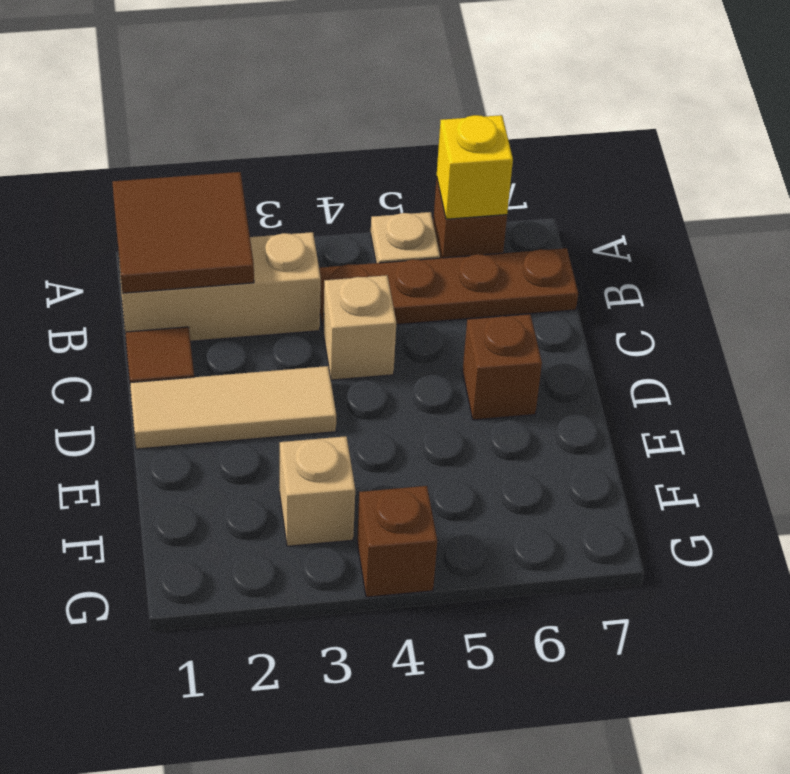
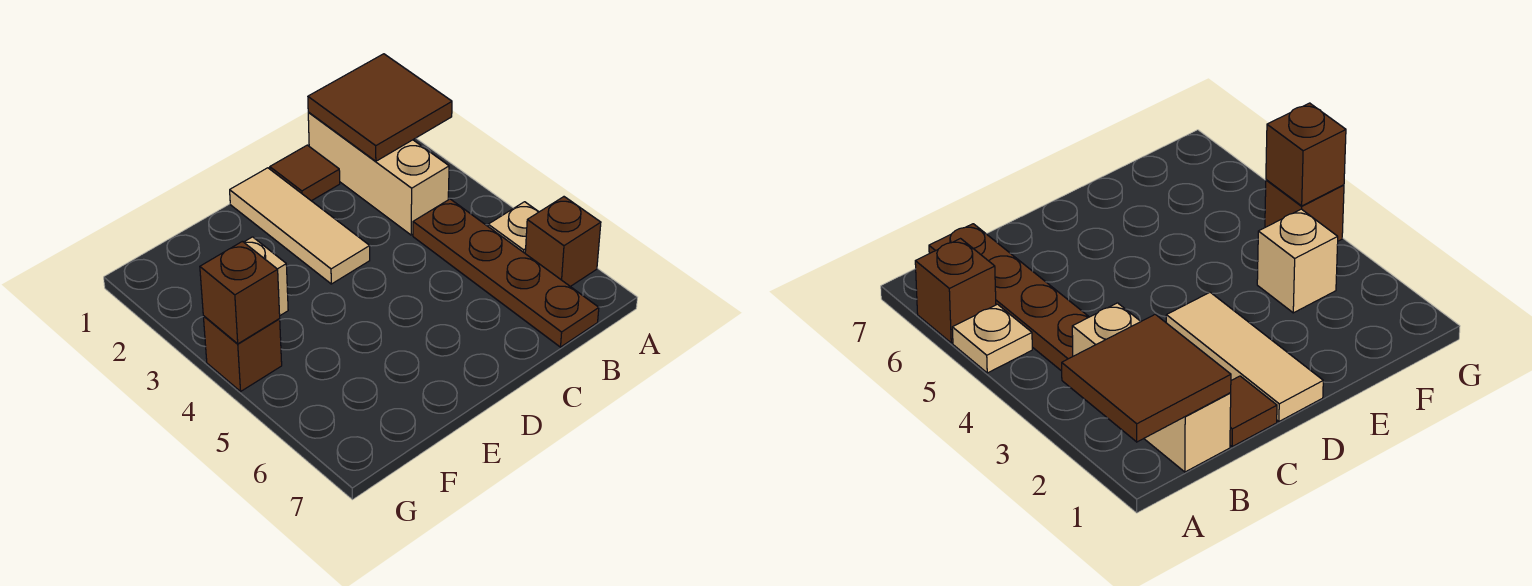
yellow brick A6 level 2 -> none
tan brick C4 level 1 -> none
brown brick D6 level 1 -> brown brick G4 level 2

